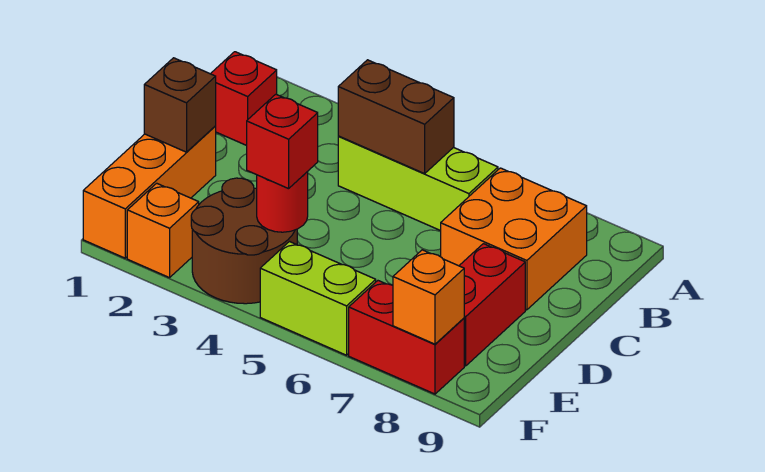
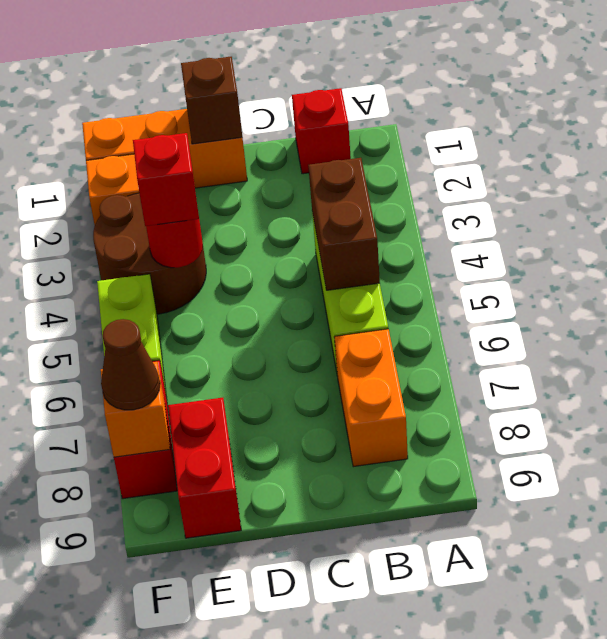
orange brick B7:C8 level 1 -> orange brick B7:B8 level 1
red brick D8:E8 level 1 -> red brick E8:E9 level 1
none -> brown cone F8 level 3

